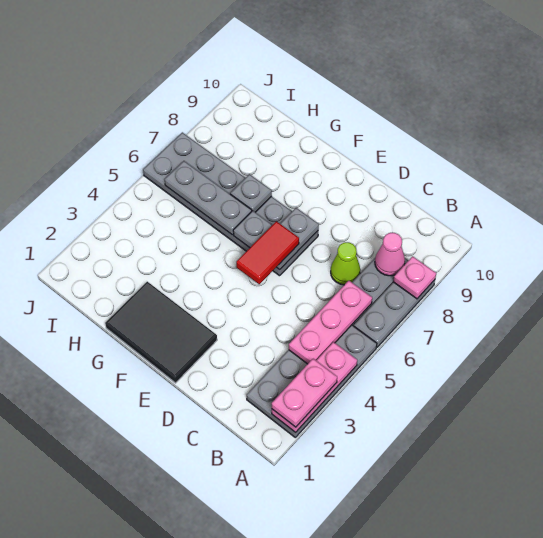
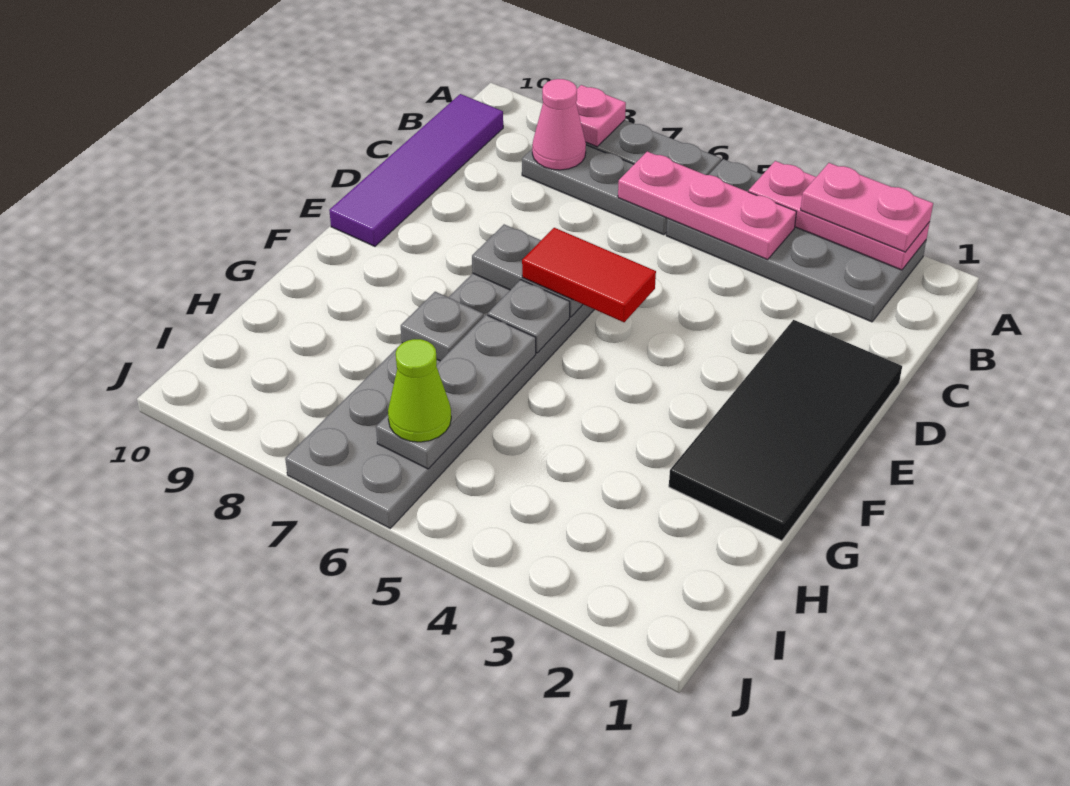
none -> purple tile B10:E10 level 1
lime cone C7 level 1 -> lime cone I6 level 3
black tile E1:G2 level 1 -> black tile D1:G2 level 1

